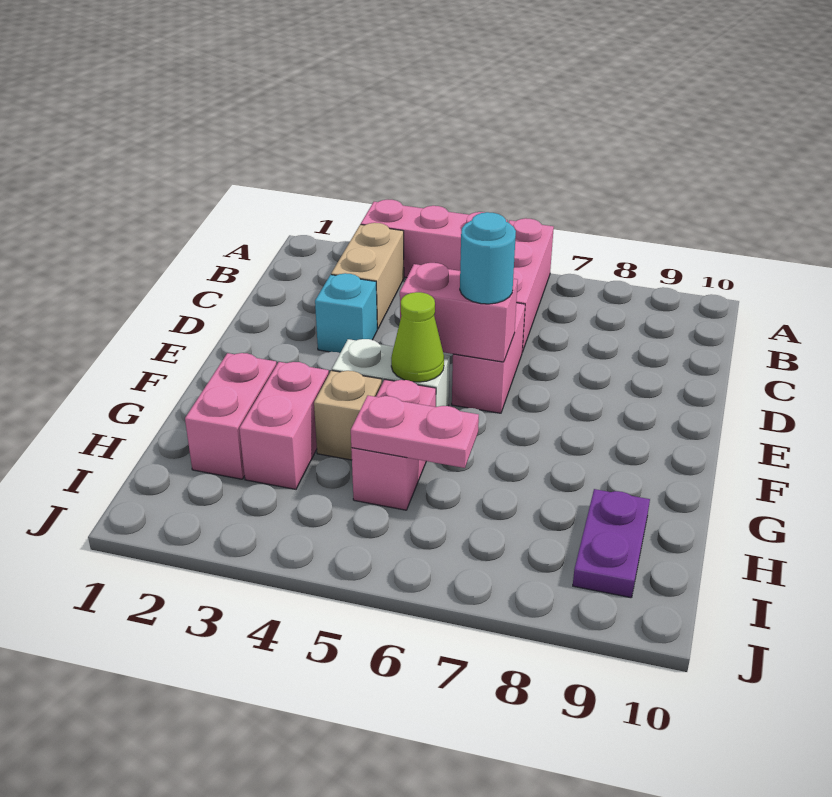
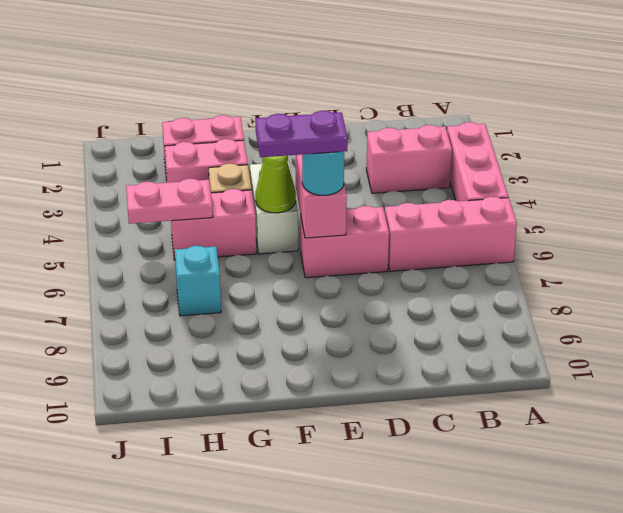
tan brick B3:C3 level 1 -> pink brick B3:C3 level 1
cyan brick D3 level 1 -> cyan brick H7 level 1
pink plate H5:H6 level 2 -> pink plate H5:I5 level 2
purple plate H9:I9 level 1 -> purple plate E6:F6 level 4

